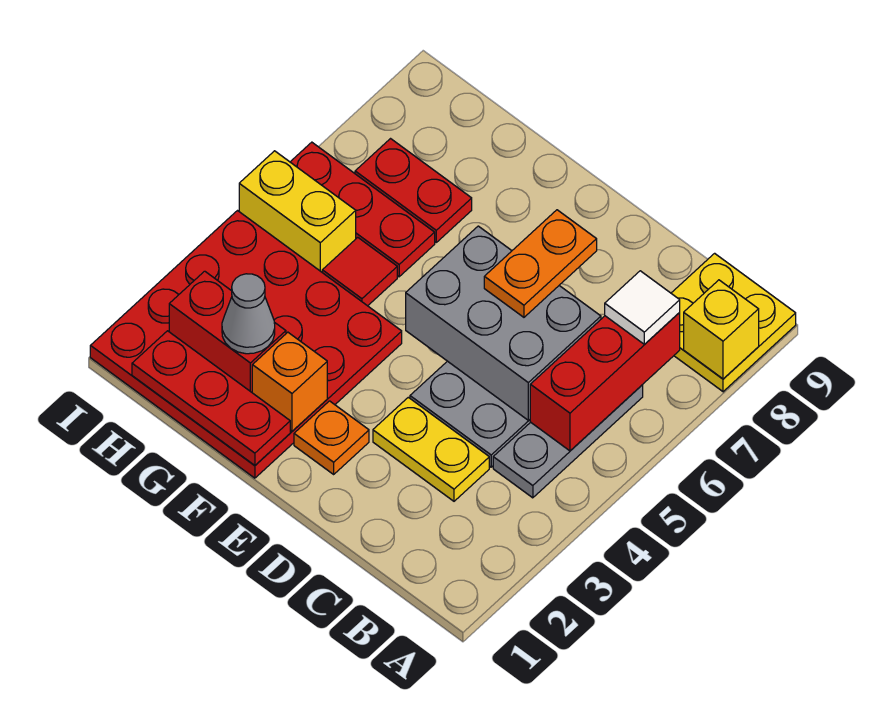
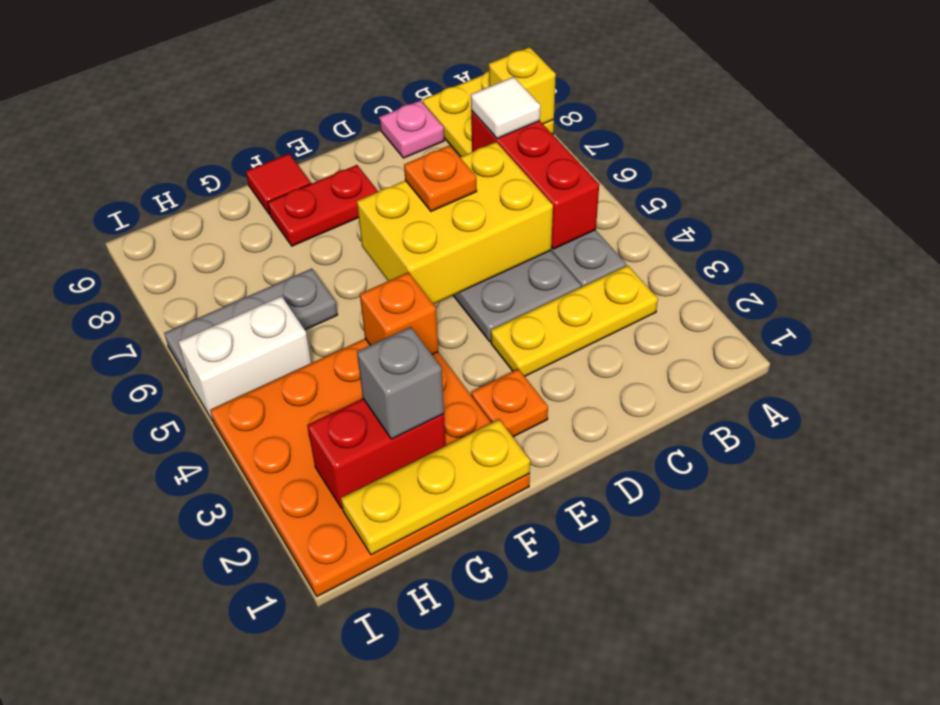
yellow plate C3:D3 level 1 -> yellow plate B3:D3 level 1
grey brick C5:E6 level 2 -> yellow brick C5:E6 level 2
none -> pink plate C9 level 1
orange plate D6:D7 level 3 -> orange plate D6 level 3
red plate F1:I4 level 1 -> orange plate F1:I4 level 1
red plate F1:H1 level 2 -> yellow plate F1:H1 level 2
orange brick F2 level 2 -> orange brick F4 level 2
grey cone G2 level 3 -> grey brick G2 level 3
red tile G5 level 1 -> red tile F9 level 1
red plate G6:I6 level 1 -> grey plate G6:I6 level 1
red plate G7:H7 level 1 -> red plate E8:F8 level 1
yellow brick H5:I5 level 1 -> white brick H5:I5 level 1

